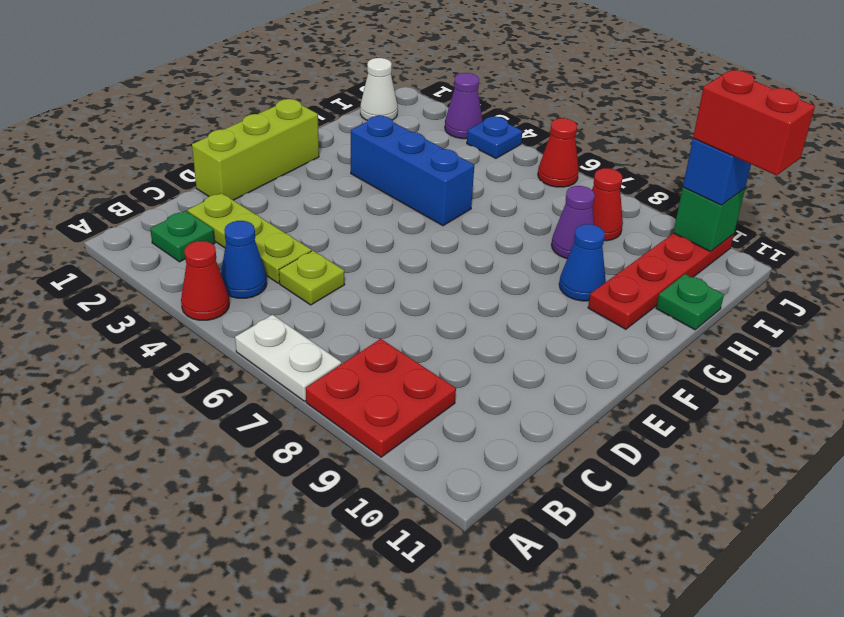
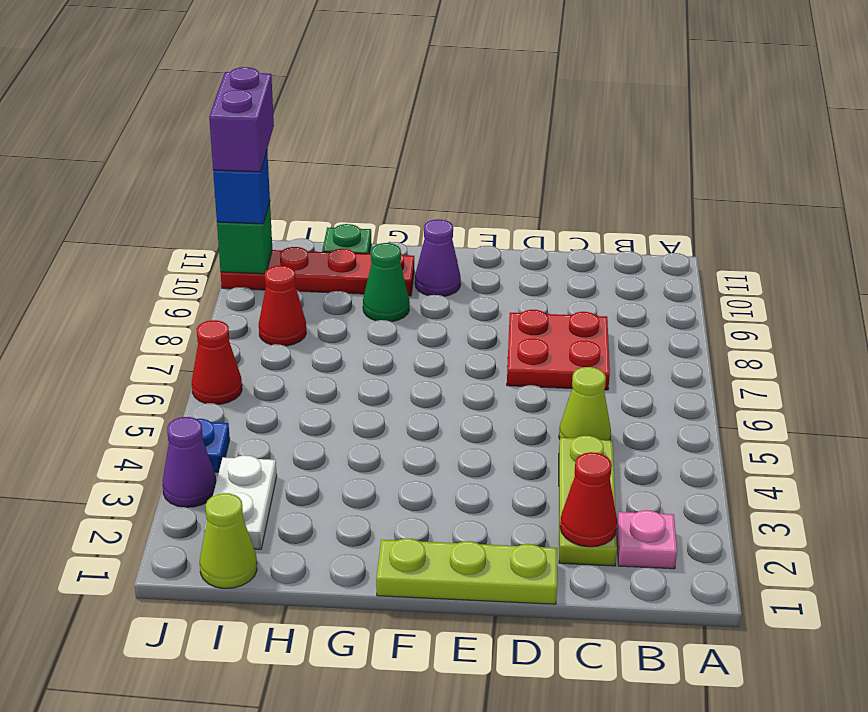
red cone A4 level 1 -> red cone C2 level 2
white plate A6:A7 level 1 -> white plate I2:I3 level 1
red plate A8:B9 level 1 -> red plate C7:D8 level 1
green plate B2 level 1 -> pink plate B2 level 1
blue cone B4 level 1 -> none
lime plate C5 level 1 -> lime cone C5 level 1
lime brick D1:F1 level 1 -> lime plate D1:F1 level 1
blue brick G3:G5 level 1 -> none
blue cone G9 level 1 -> green cone G9 level 1
purple cone H8 level 1 -> purple cone F10 level 1
white cone I1 level 1 -> lime cone I1 level 1
red brick J10:J11 level 4 -> purple brick J10:J11 level 4

